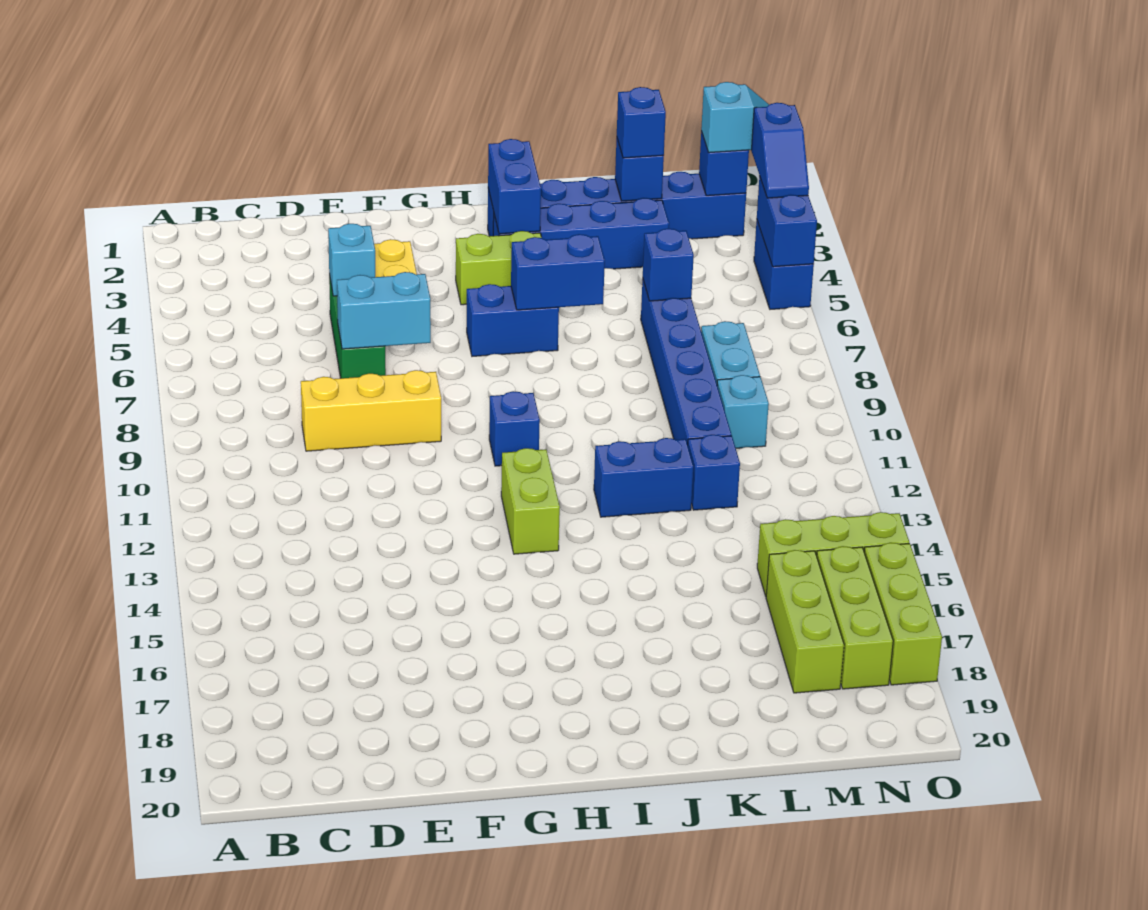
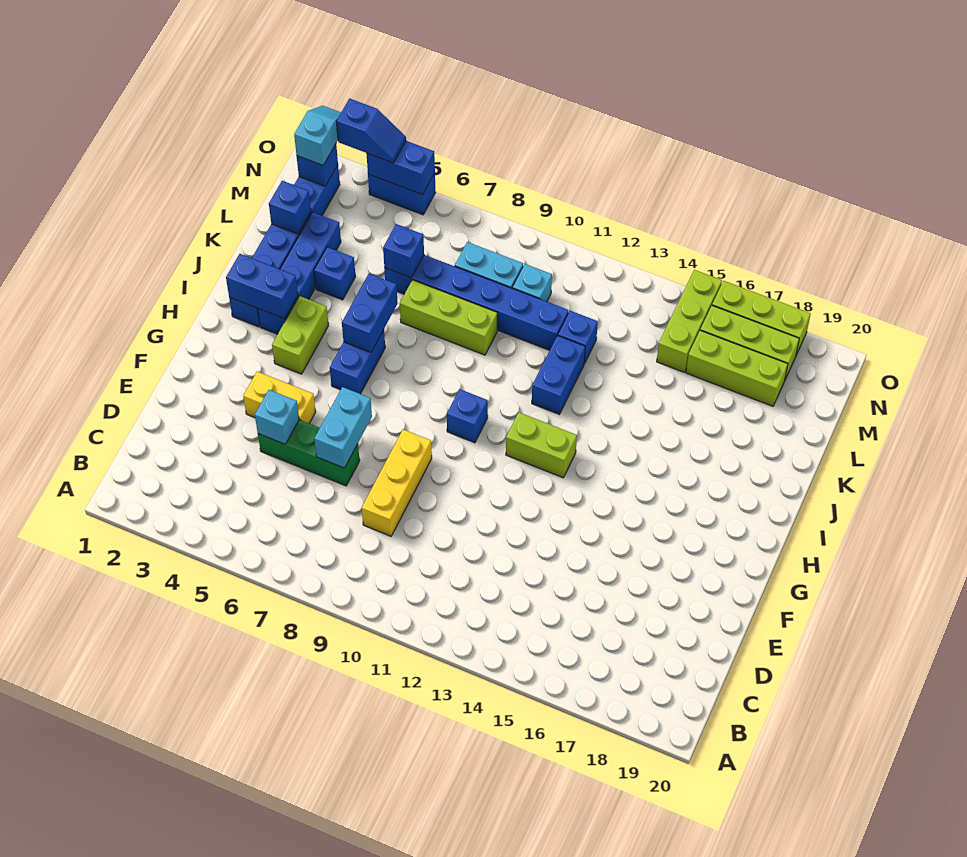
none -> lime brick K7:K9 level 1
blue brick L2 level 3 -> blue brick K4 level 1

